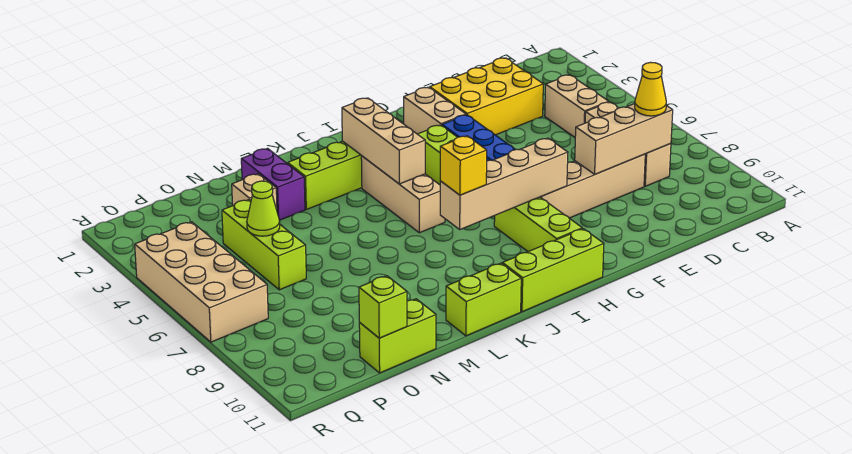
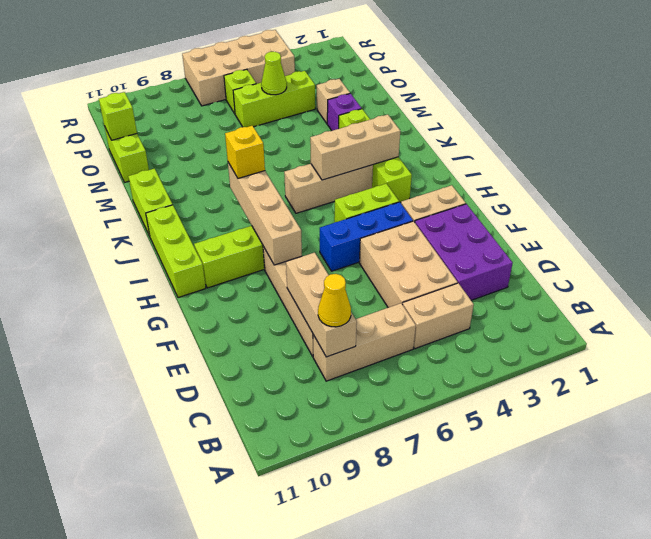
yellow brick D2:F3 level 1 -> purple brick D2:F3 level 1
none -> tan brick D4:F5 level 1
purple brick M2:M3 level 1 -> purple brick M3 level 1
none -> lime brick P6 level 1

